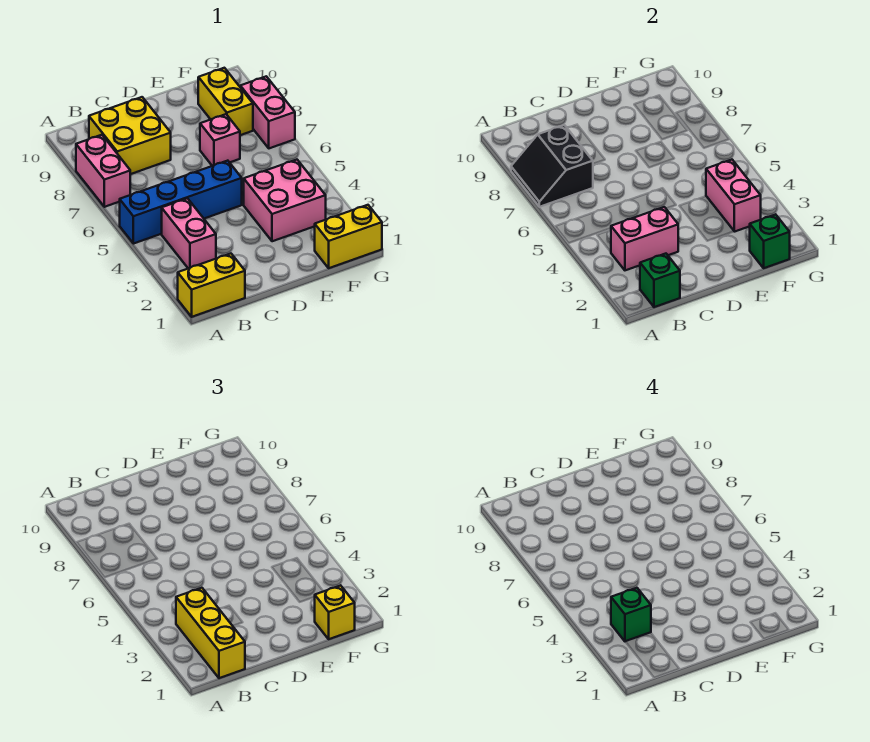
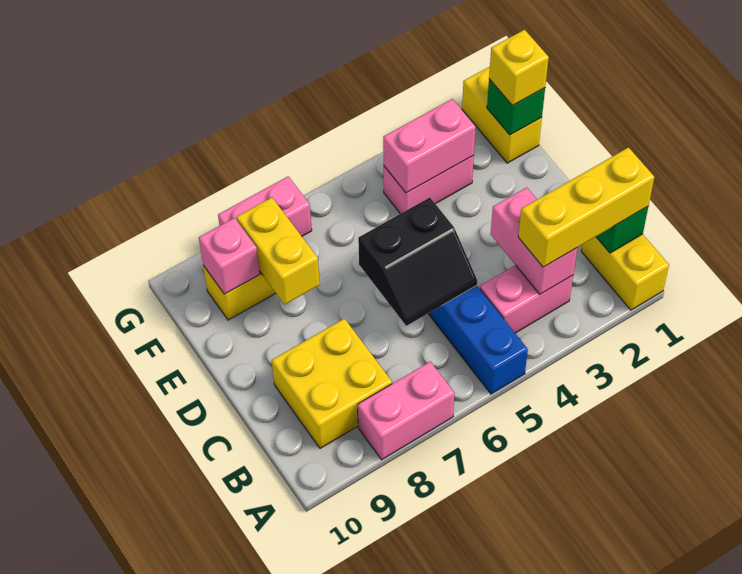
black slope A7:B8 level 2 top B -> black slope C5:D6 level 2 top D
green brick B3 level 4 -> none
pink brick E3:F4 level 1 -> pink brick F3:F4 level 1
pink brick E7 level 1 -> pink brick F9 level 2
none -> yellow brick E8:F8 level 2

